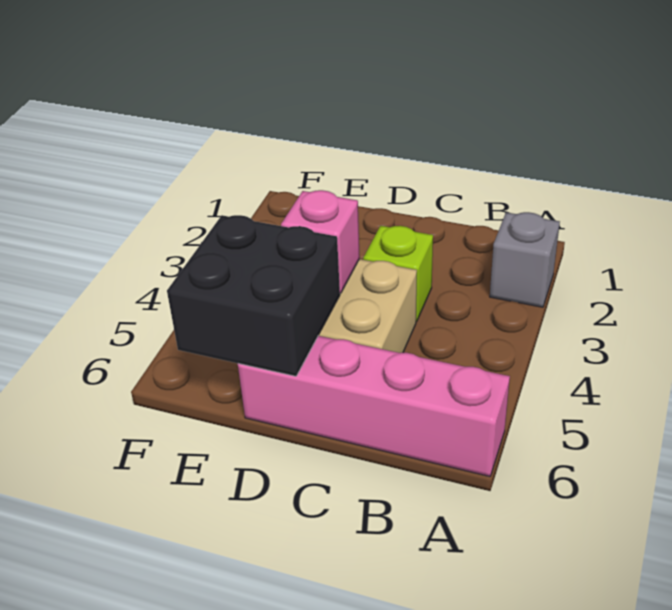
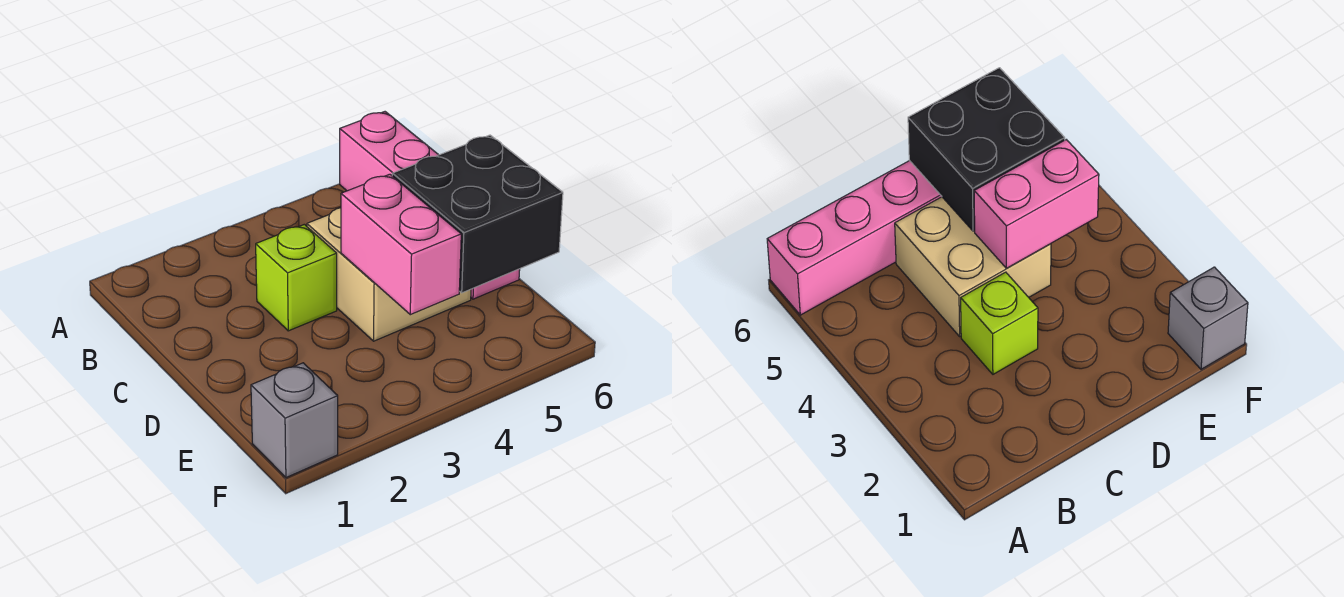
grey brick A2 level 1 -> grey brick F1 level 1
pink brick D4 level 2 -> pink brick D4:E4 level 2

